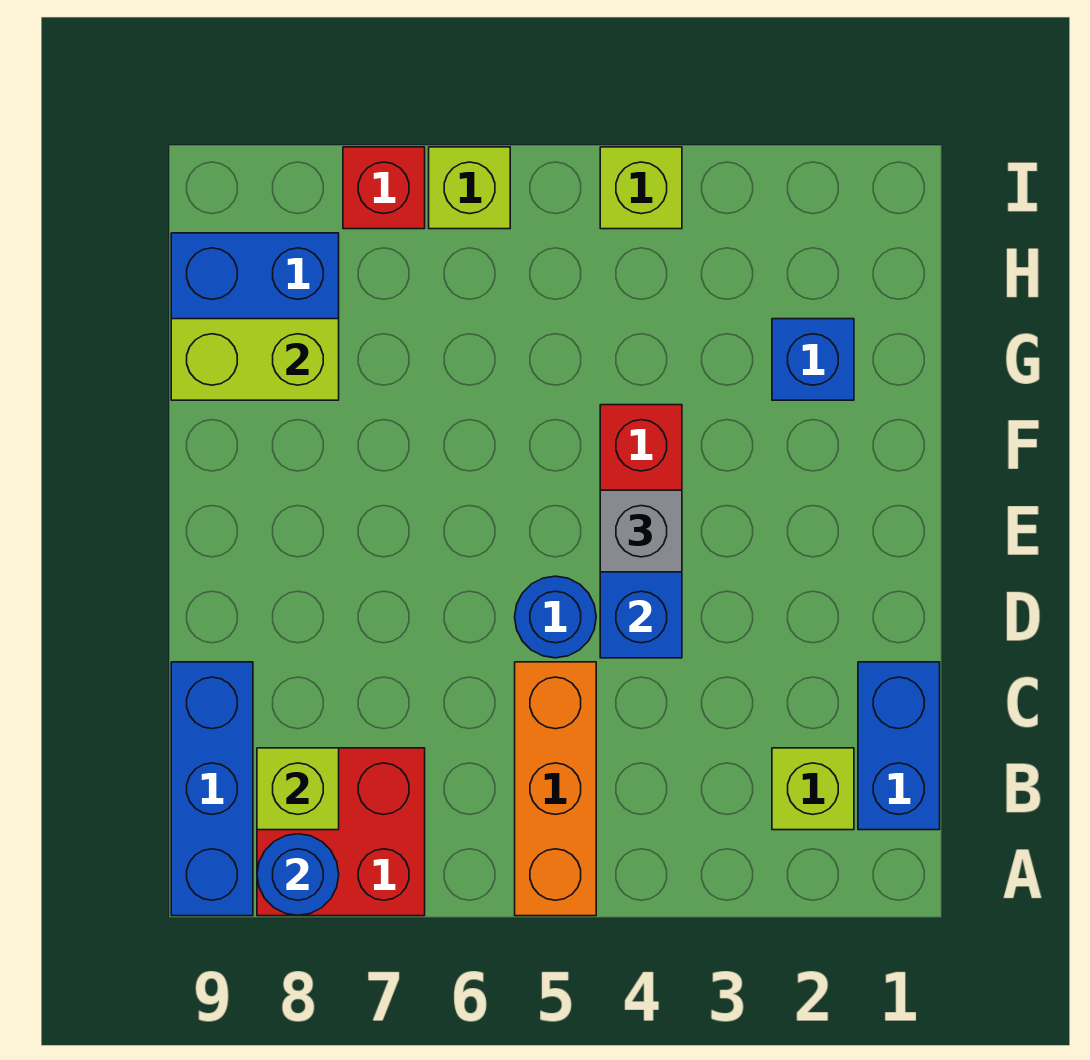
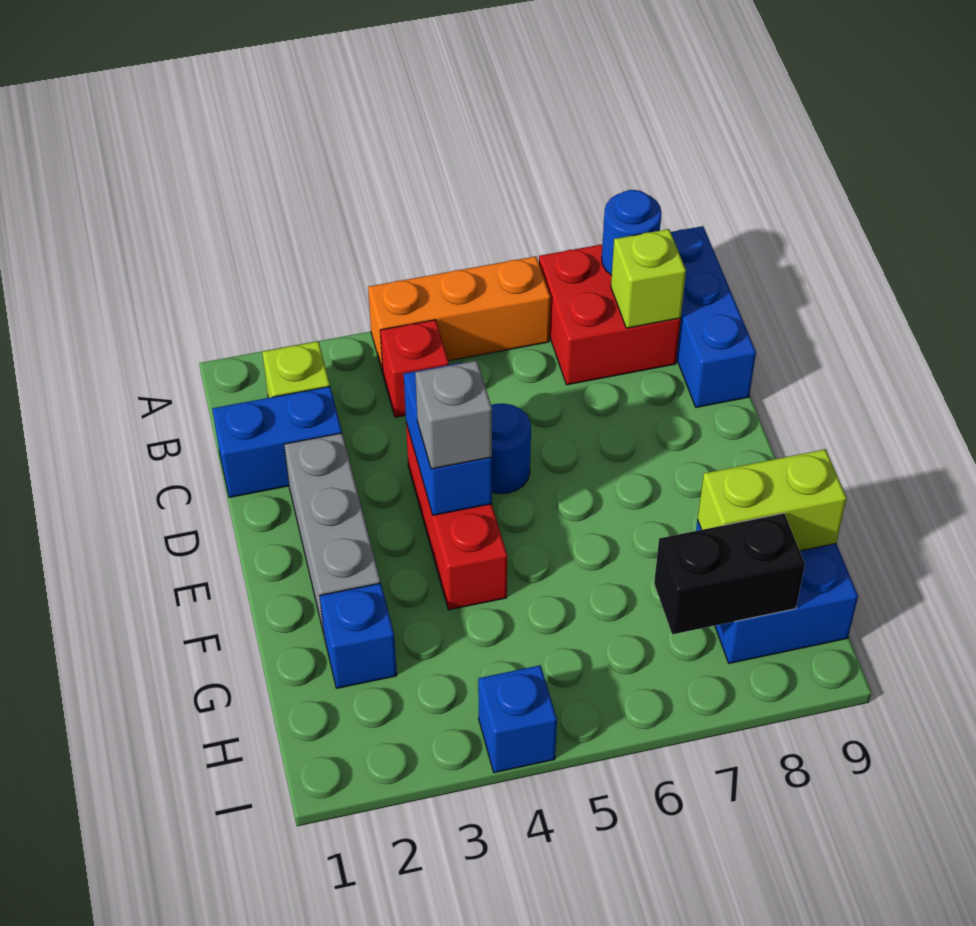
orange brick A5:C5 level 1 -> orange brick A4:A6 level 1
blue brick B1:C1 level 1 -> blue brick C1:C2 level 1
none -> grey brick D2:F2 level 1
none -> black brick H7:H8 level 2
lime brick I4 level 1 -> blue brick I4 level 1
lime brick I6 level 1 -> none
red brick I7 level 1 -> red brick B4 level 1

